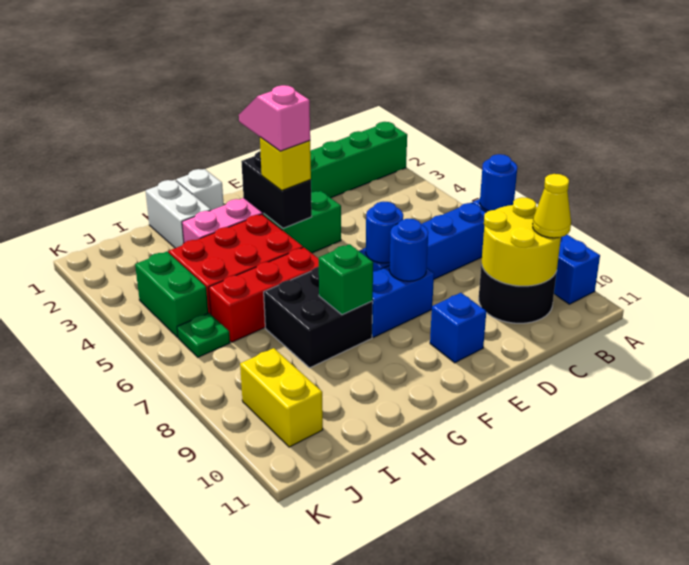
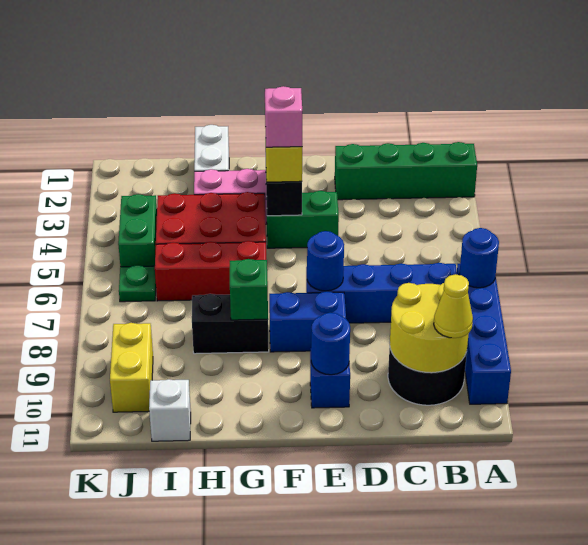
blue round brick E8 level 2 -> blue round brick E10 level 2
white brick G1 level 1 -> white brick I11 level 1
black brick G7:H8 level 1 -> black brick G8:H8 level 1

